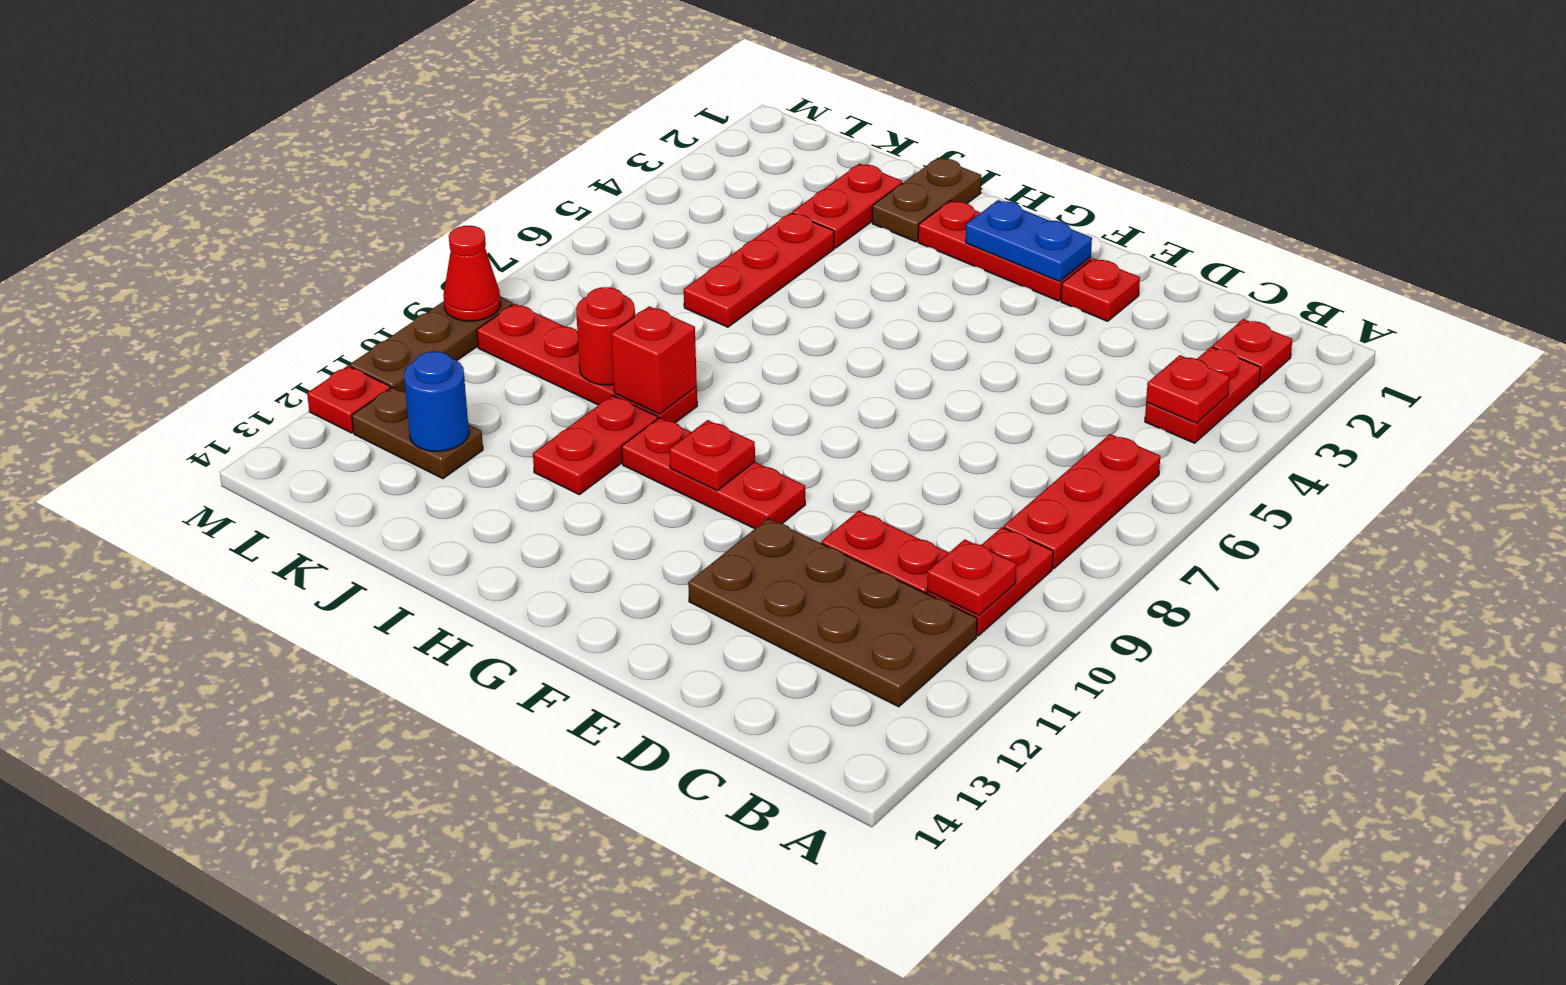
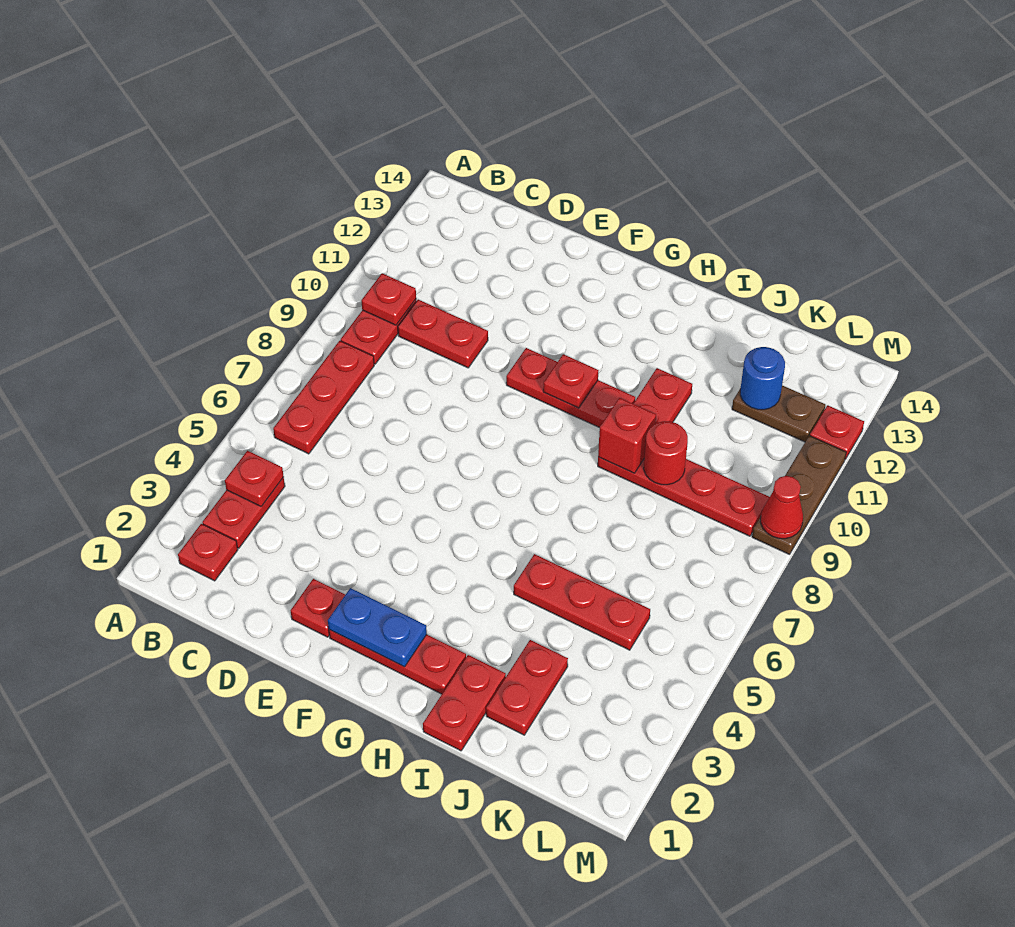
brown plate B11:E12 level 1 -> none
brown plate I1:I2 level 1 -> red plate I1:I2 level 1
red plate J4:J6 level 1 -> red plate I5:K5 level 1

